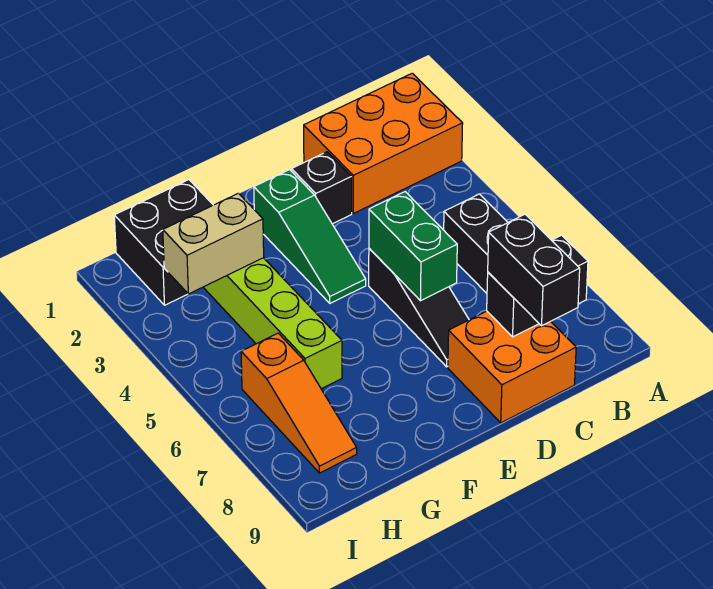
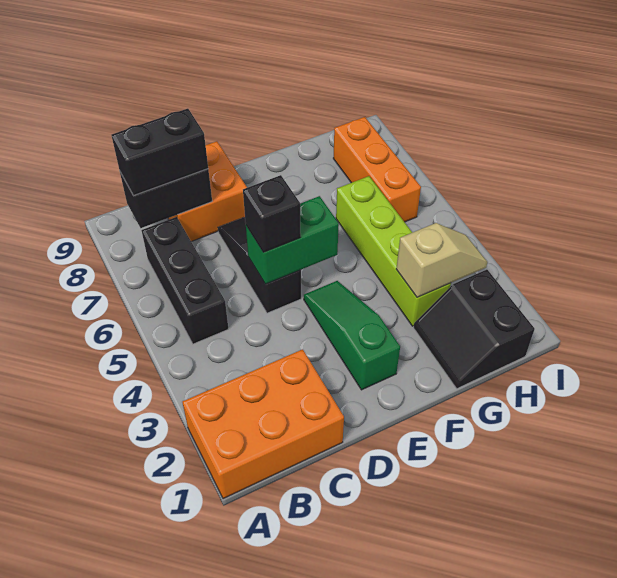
black brick C8:C9 level 3 -> black brick B8:C8 level 3
black brick D2 level 1 -> black brick D5 level 3
green brick D5:D6 level 2 -> green brick D5:E5 level 2
black brick G1:H2 level 1 -> black slope G1:H2 level 1 top H
tan brick G3:H3 level 2 -> tan slope G3:H3 level 2 top G
orange slope H6:H8 level 1 top 6 -> orange brick H6:H8 level 1

